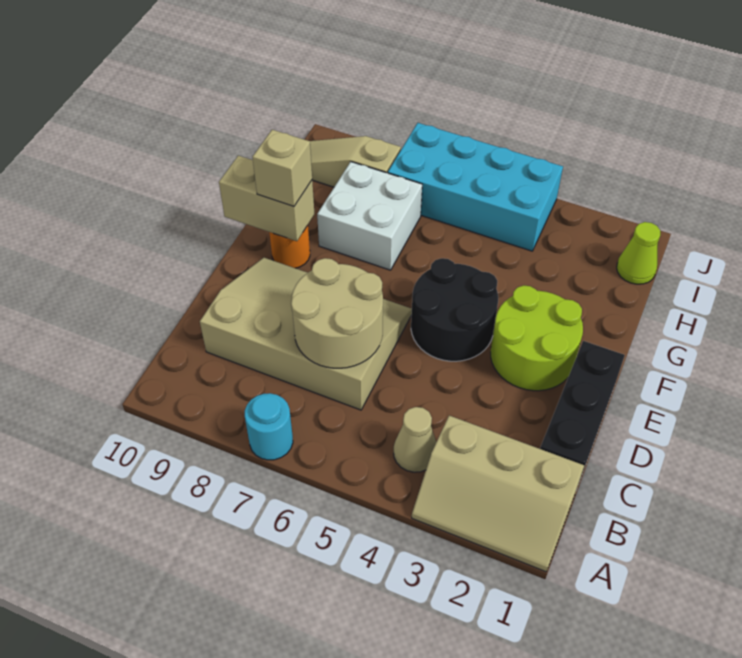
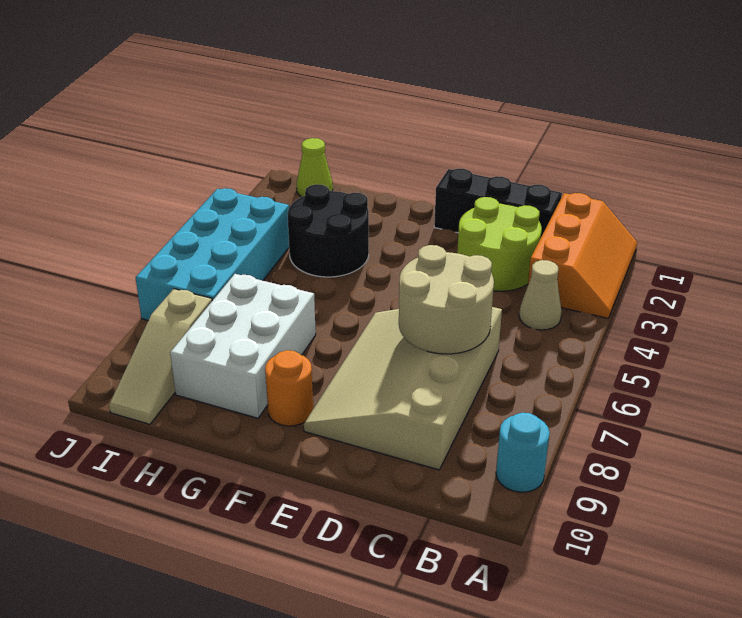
tan slope A1:B3 level 1 top B -> orange slope A1:B3 level 1 top B
cyan round brick A7 level 1 -> cyan round brick A9 level 1
lime round brick E2:F3 level 1 -> lime round brick C2:D3 level 1
black round brick E4:F5 level 1 -> black round brick G3:H4 level 1
tan brick F9:F10 level 2 -> none
tan brick F9 level 3 -> none
white brick G7:H8 level 1 -> white brick G7:H9 level 1

